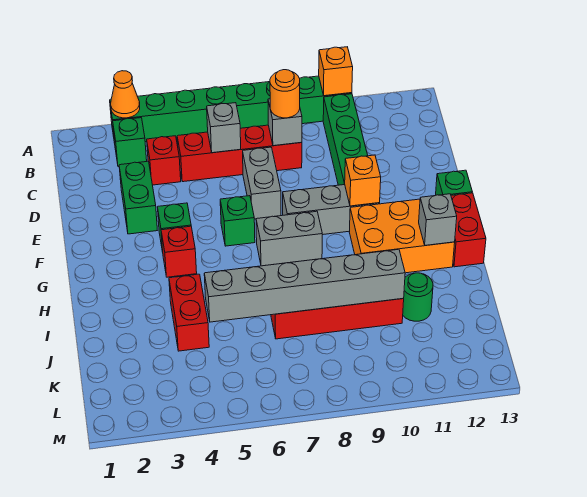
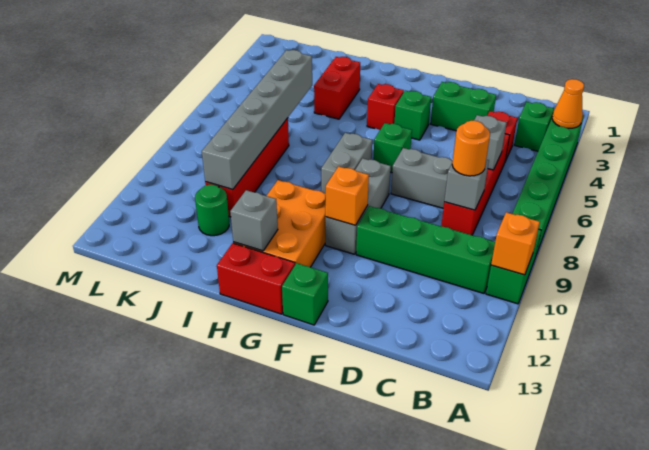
red brick I4:J4 level 1 -> red brick I3:I4 level 1

